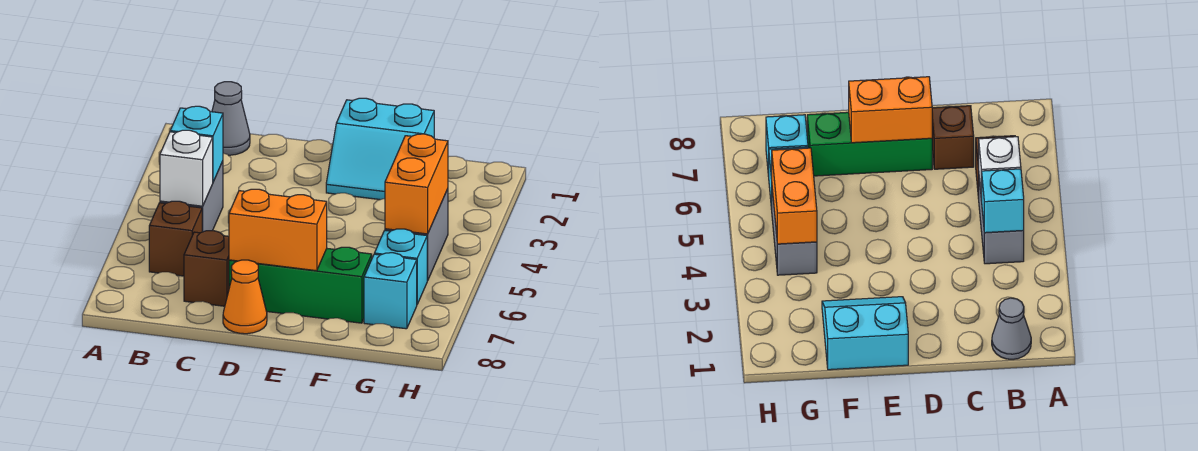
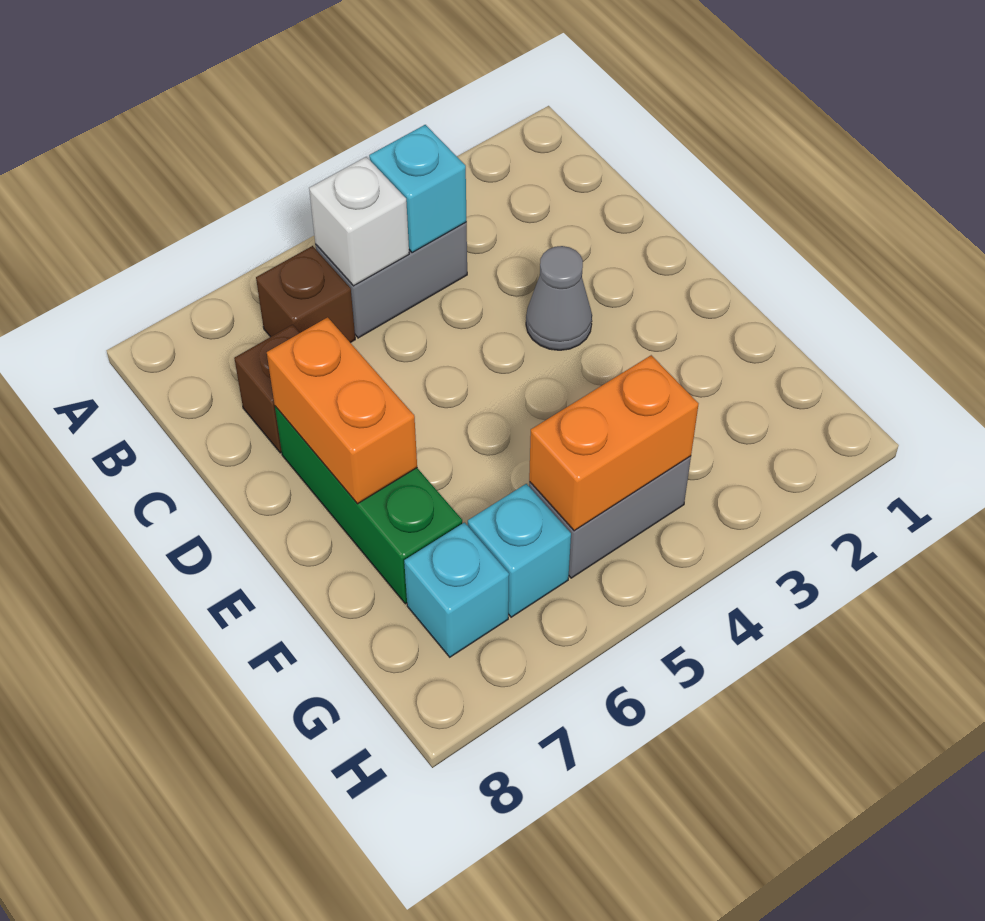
grey cone B1 level 1 -> grey cone D3 level 1
orange cone D8 level 1 -> none
cyan slope E1:F2 level 1 top 1 -> none

